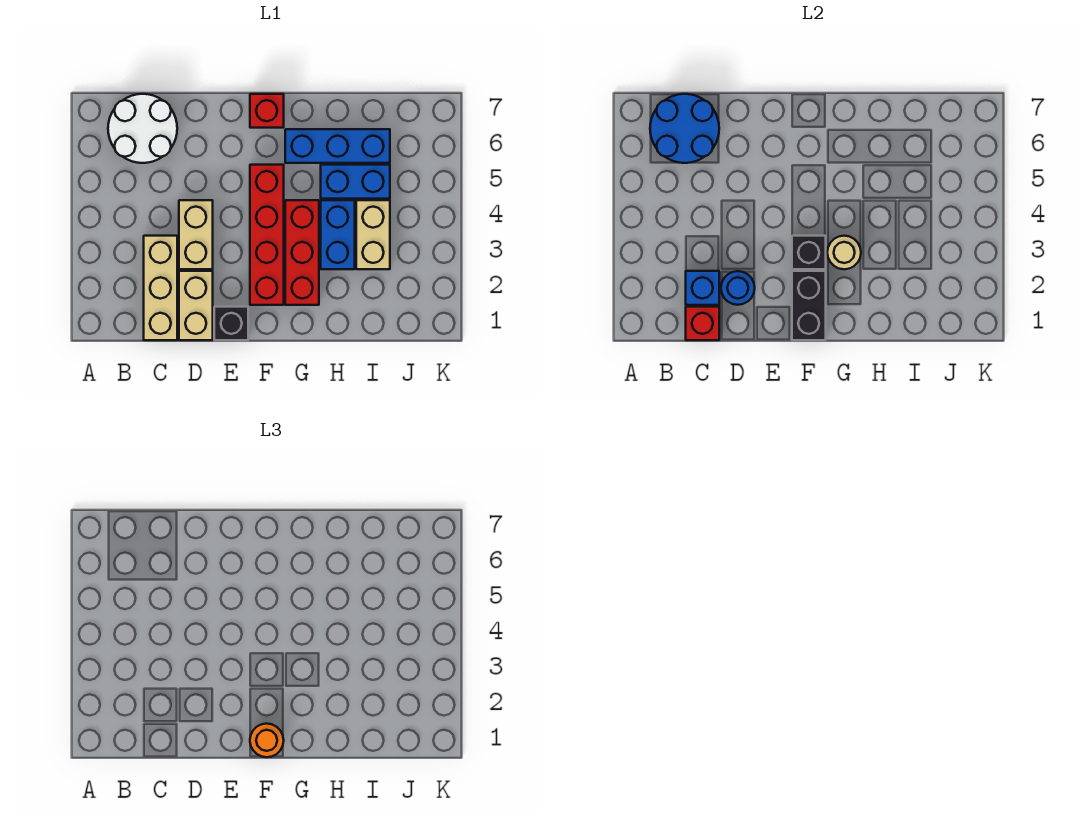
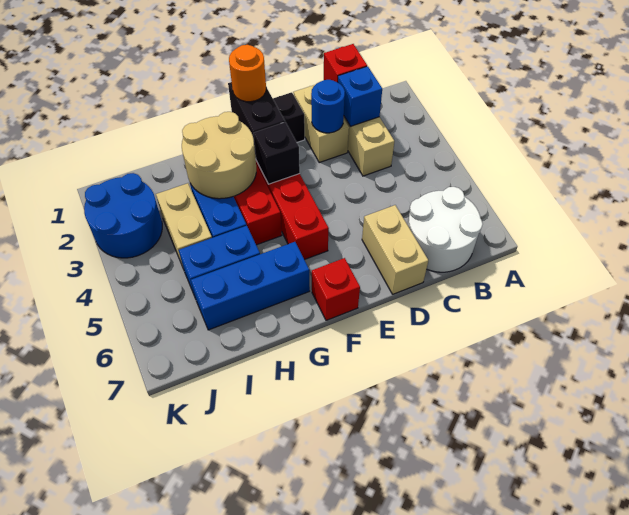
blue round brick B6:C7 level 2 -> blue round brick J2:K3 level 1
tan brick D3:D4 level 1 -> tan brick D6:D7 level 1
tan round brick G3 level 2 -> tan round brick G2:H3 level 2

